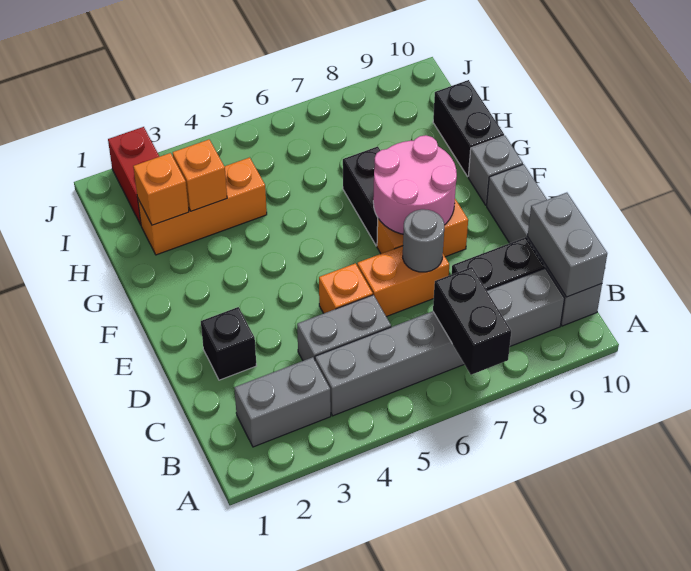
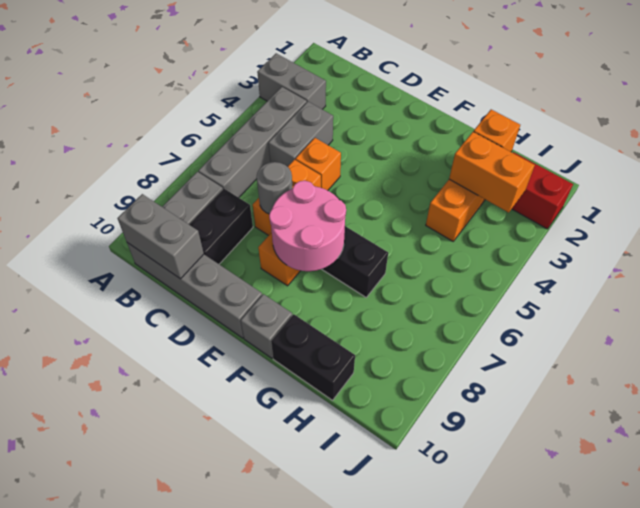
black brick A7:B7 level 2 -> none
grey brick B2:B3 level 1 -> grey brick A3:B3 level 1
black brick D2 level 1 -> none
orange brick H3 level 2 -> orange brick H3:I3 level 2

